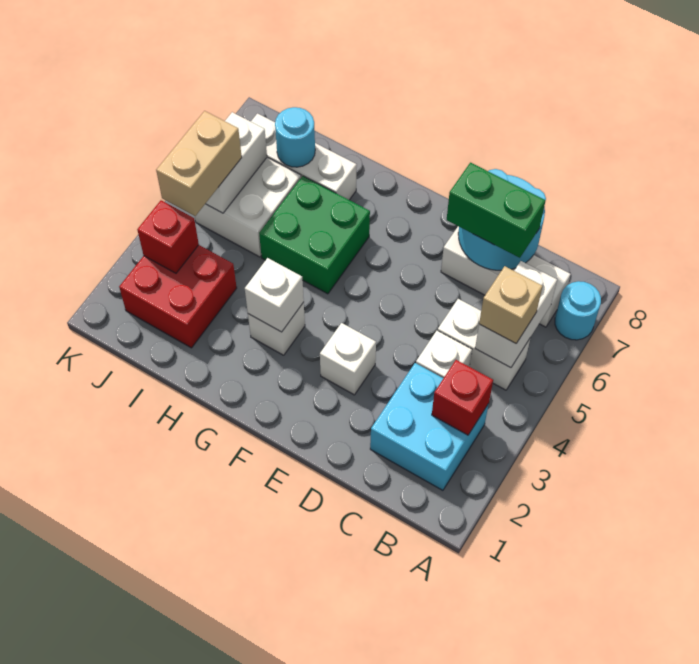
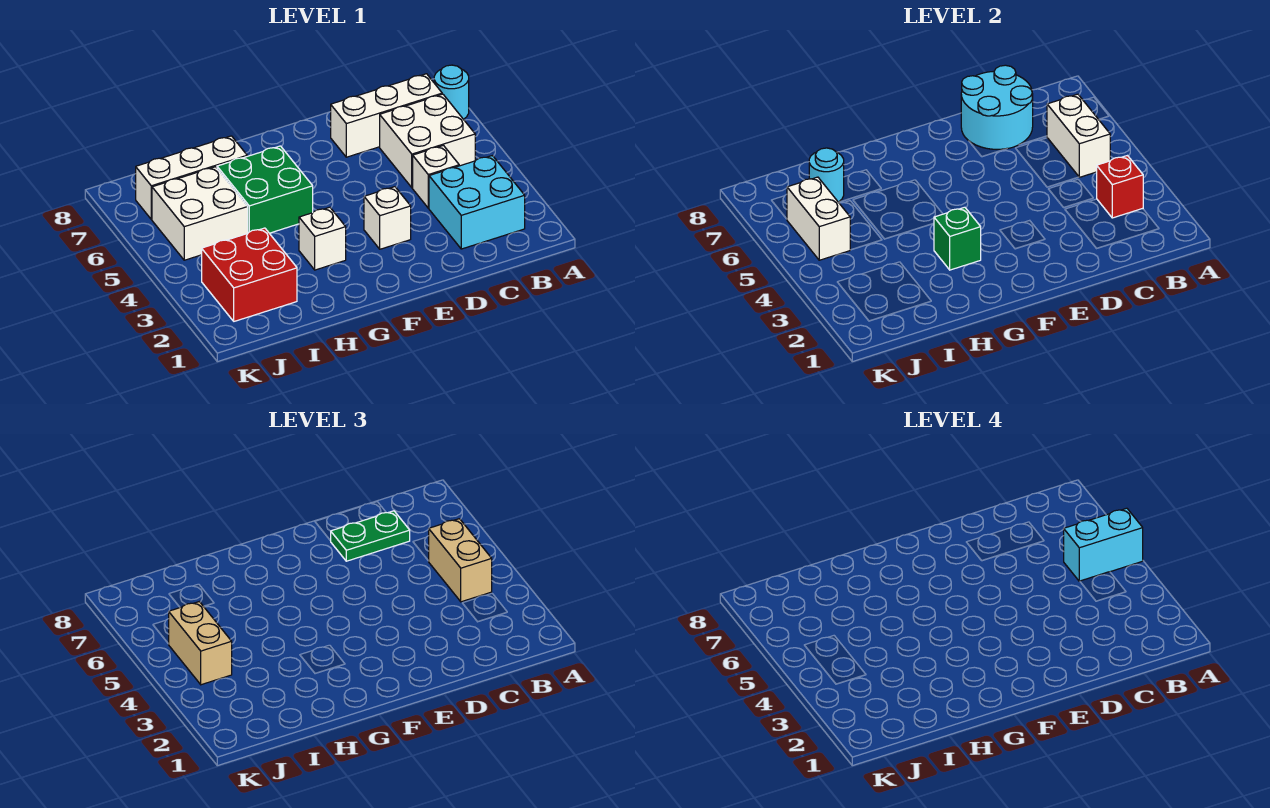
none -> cyan brick A5:B5 level 4
white brick B5:C5 level 1 -> white brick B5:C6 level 1
tan brick B5 level 3 -> tan brick B4:B5 level 3
green brick C7:D7 level 3 -> green plate C7:D7 level 3
white brick G3 level 2 -> green brick G3 level 2
red brick J3 level 2 -> none

